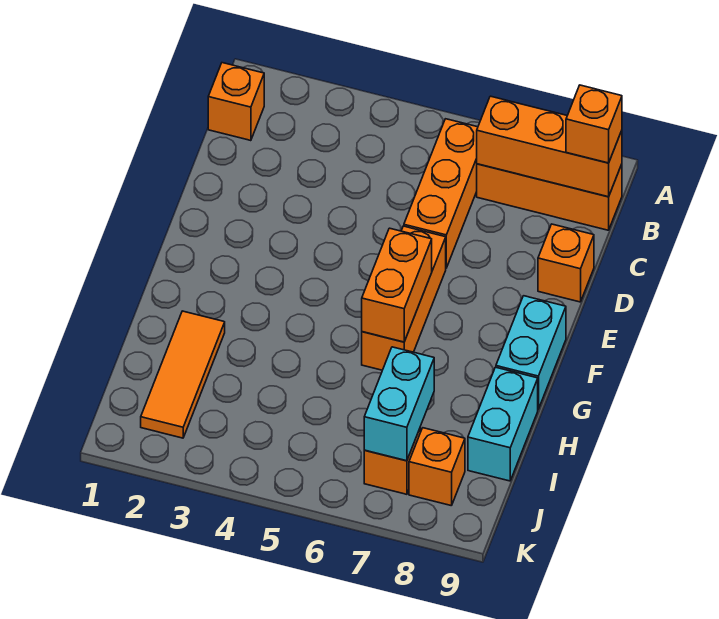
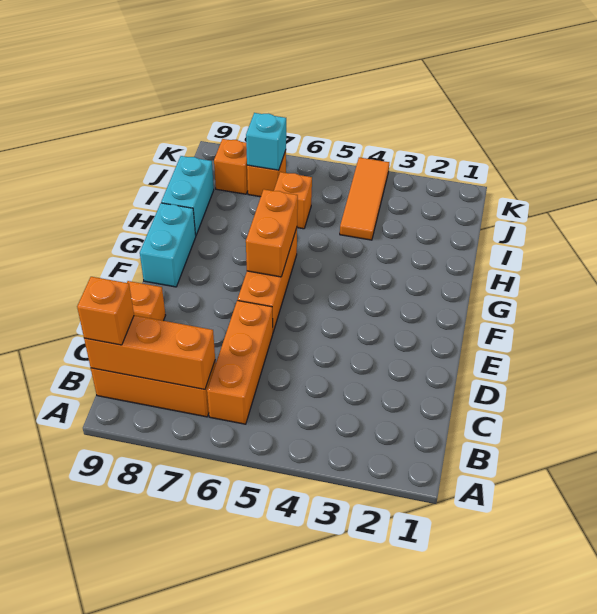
orange brick B1 level 1 -> orange brick I6 level 1
orange tile H2:J2 level 1 -> orange tile I4:K4 level 1
cyan brick I7:J7 level 2 -> cyan brick J7 level 2

